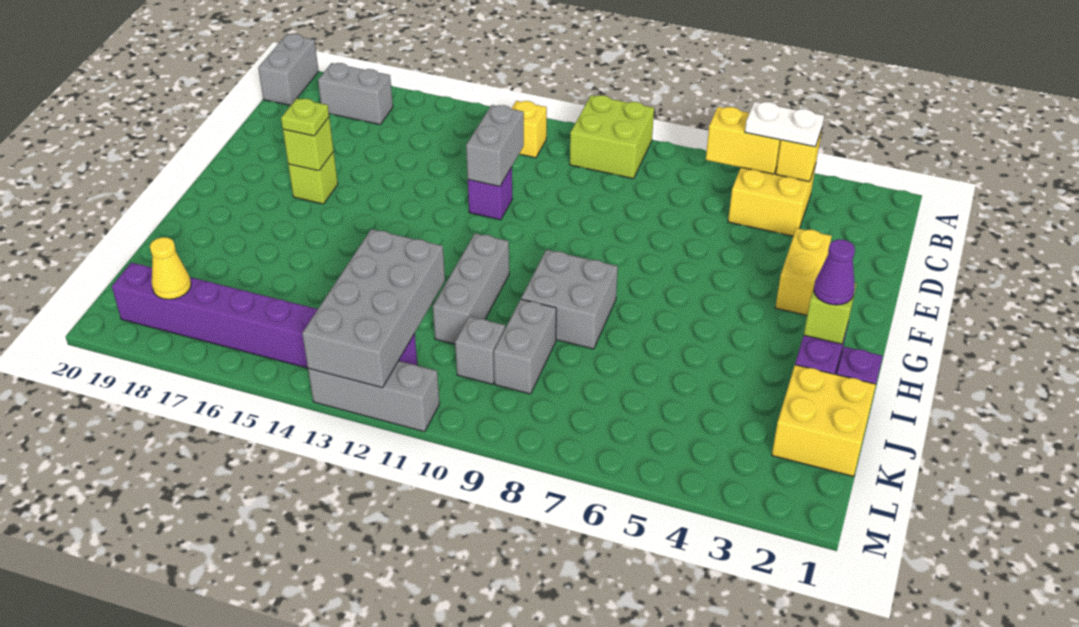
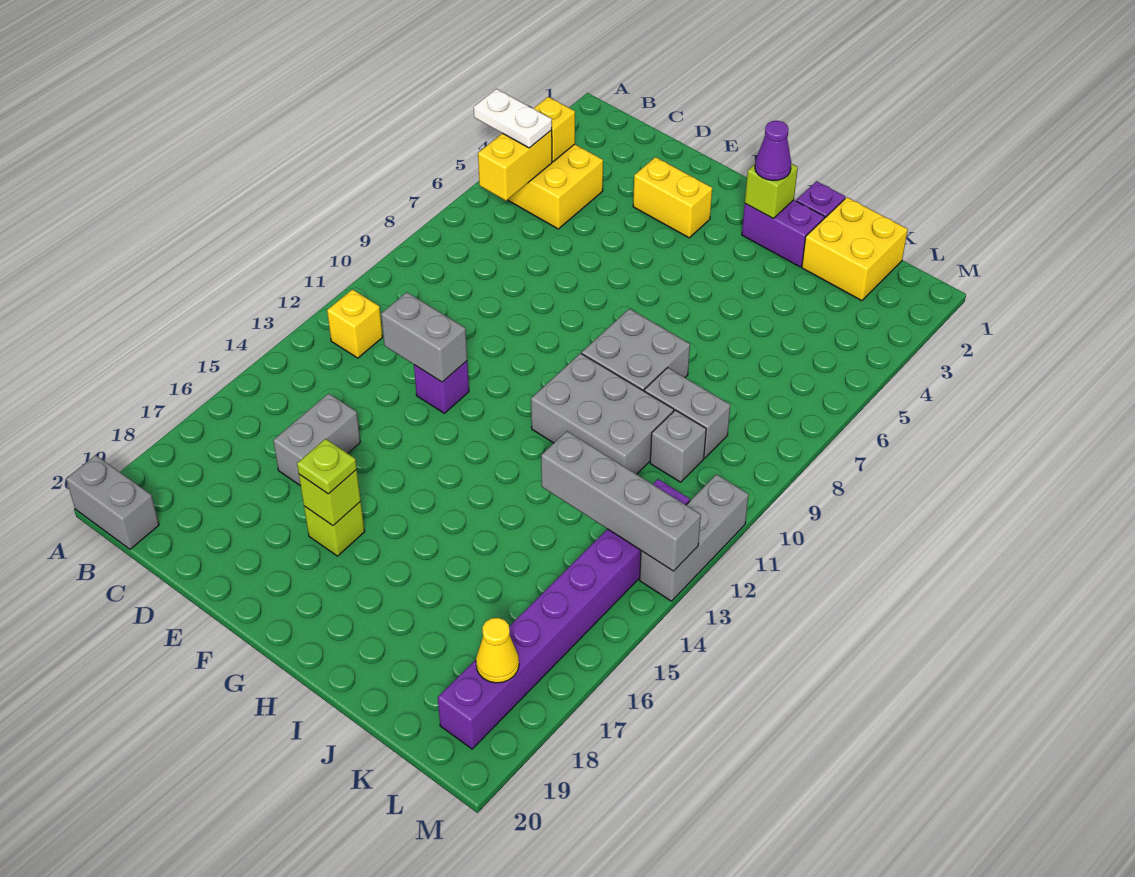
lime brick A9:B10 level 1 -> none
white plate B4:B5 level 3 -> white plate A5:B5 level 3
grey brick B17:B18 level 1 -> grey brick D15:D16 level 1
grey brick H11:J11 level 1 -> grey brick H10:J11 level 1
grey brick J12:M13 level 2 -> grey brick J13:M13 level 2

